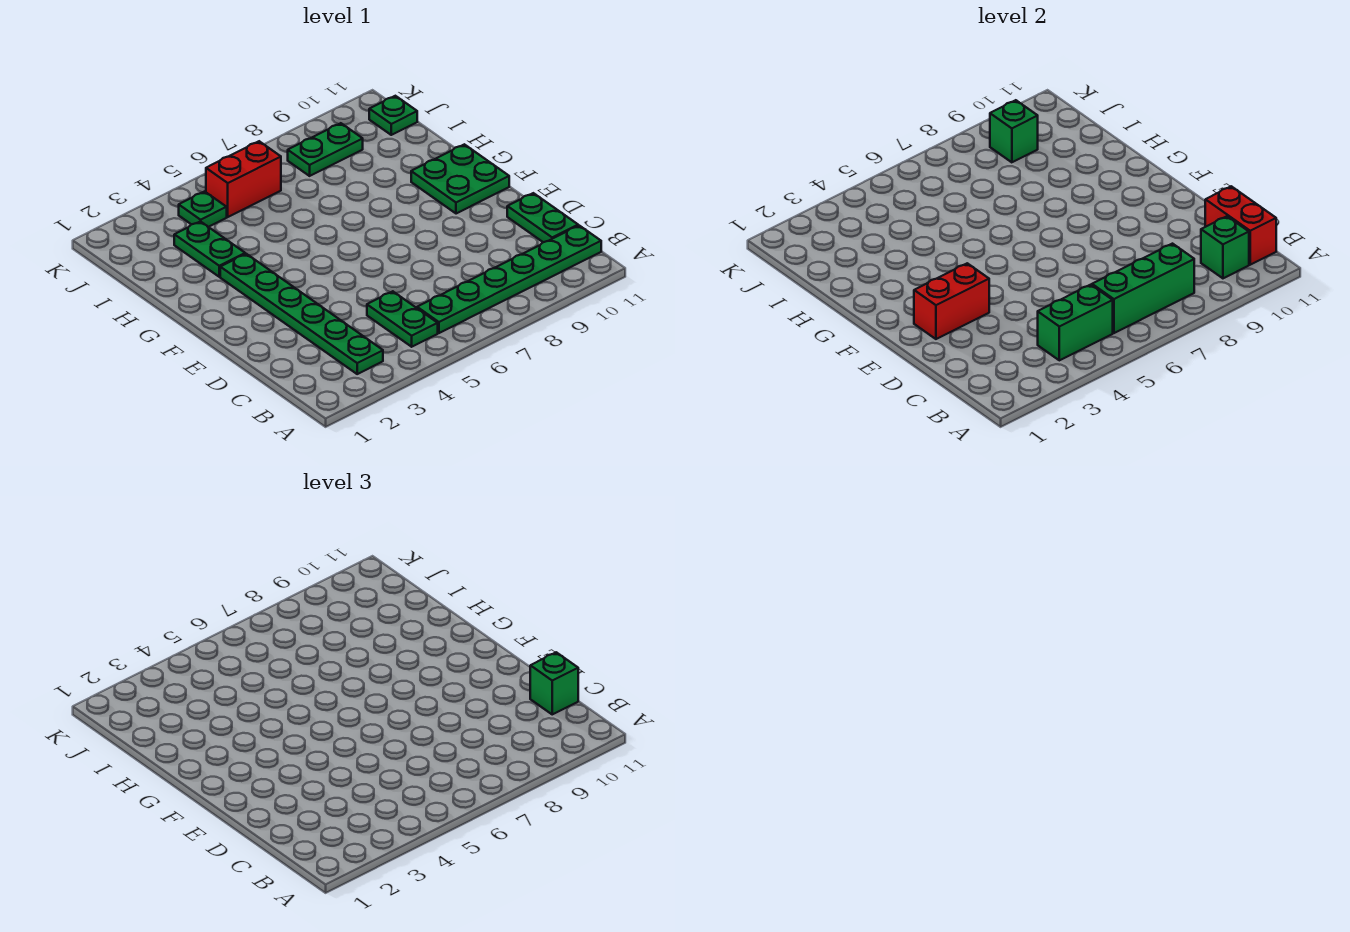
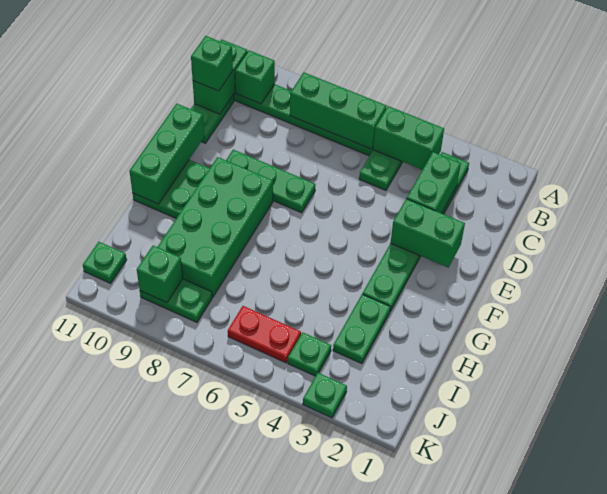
red brick B11:C11 level 2 -> green brick B11:C11 level 2
none -> green brick C3:D3 level 2
red brick E2:E3 level 2 -> green brick E2:E3 level 2
none -> green plate E7:E9 level 1
none -> green brick E11:G11 level 2
none -> green brick F8:I9 level 1
red brick J5:J6 level 1 -> red plate J5:J6 level 1
none -> green plate K3 level 1

